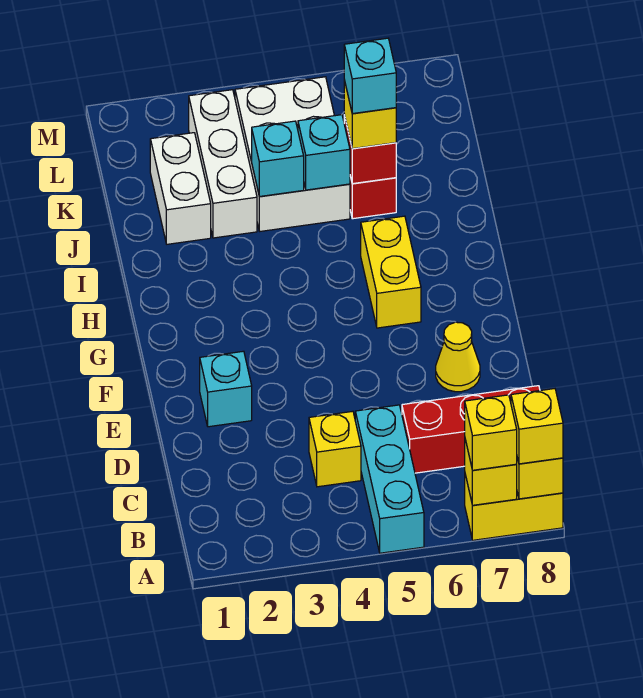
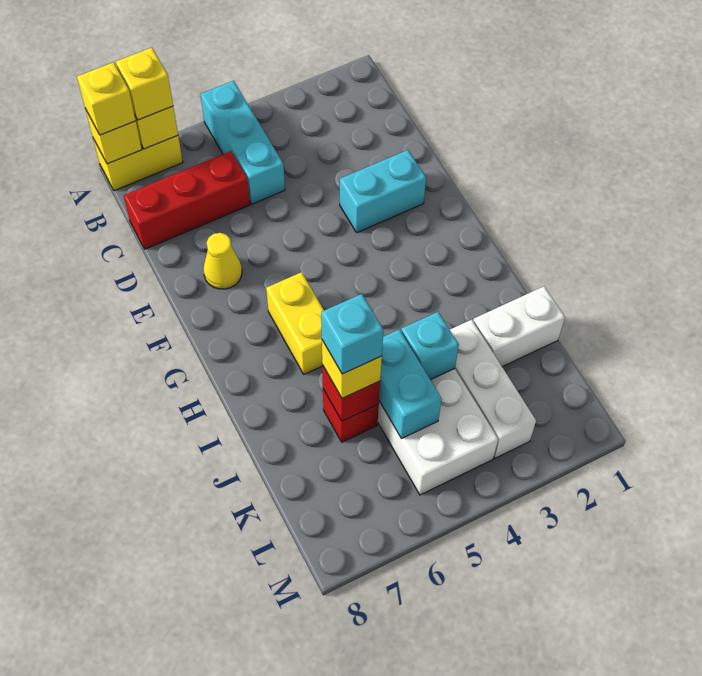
yellow brick C4 level 1 -> none
cyan brick E2 level 1 -> cyan brick E2:E3 level 1
white brick J2:K2 level 1 -> white brick J1:J2 level 1
cyan brick J5 level 2 -> cyan brick J5:K5 level 2

